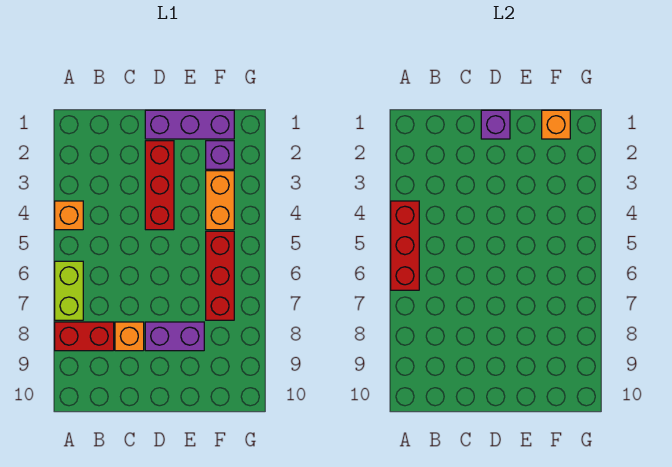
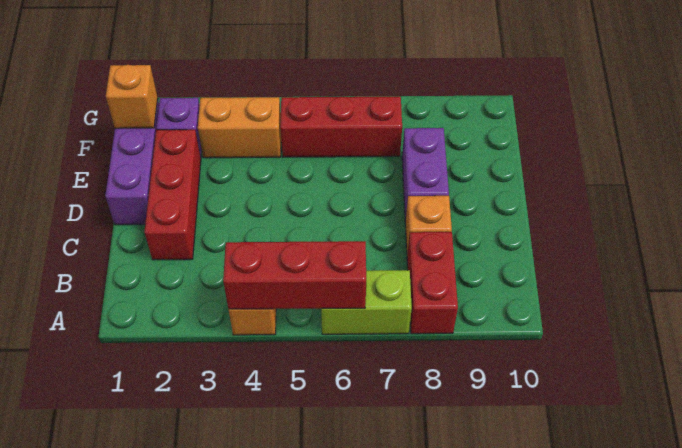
purple brick D1 level 2 -> none
red brick D2:D4 level 1 -> red brick C2:E2 level 1

